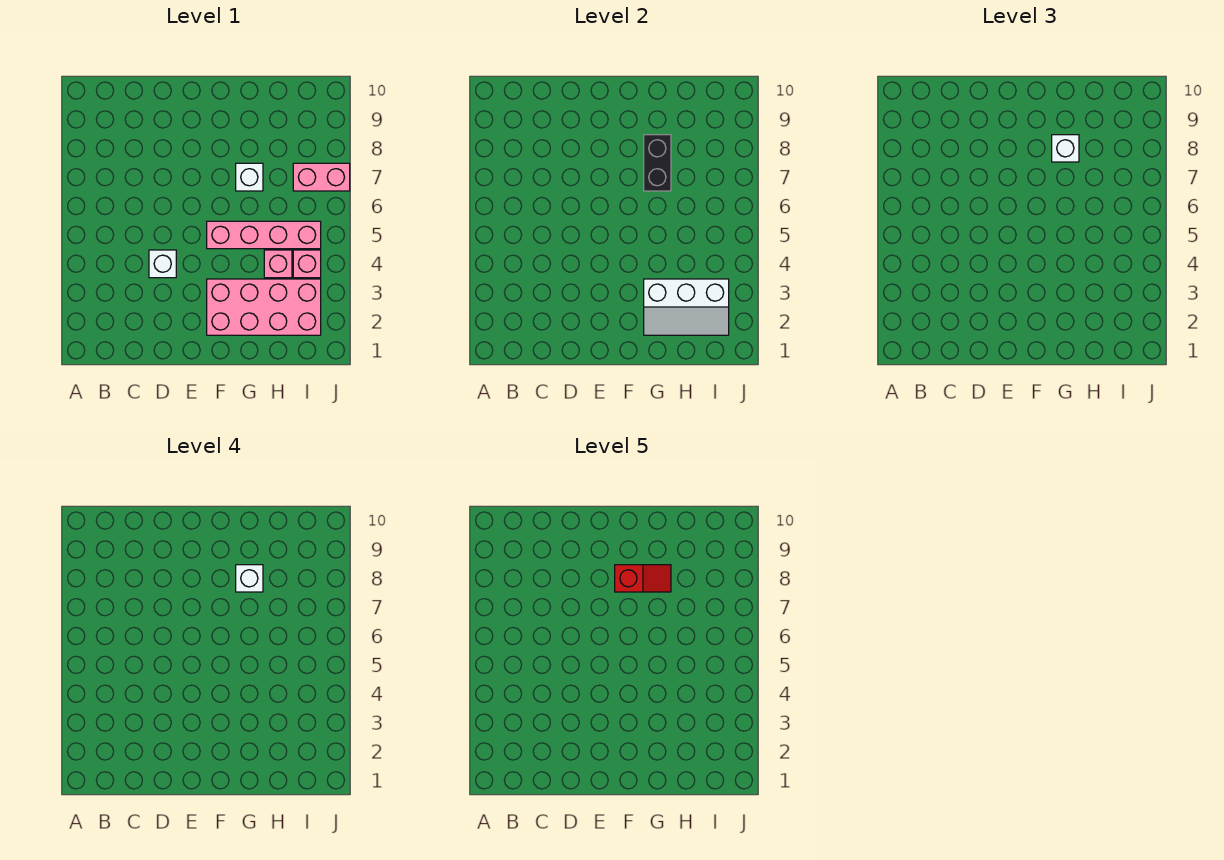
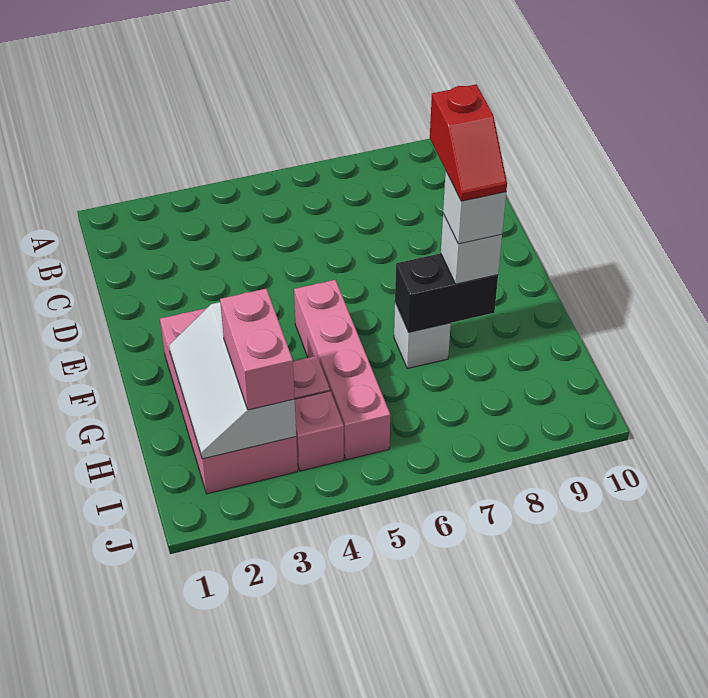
white brick D4 level 1 -> none
pink brick I7:J7 level 1 -> pink brick H3:I3 level 3

